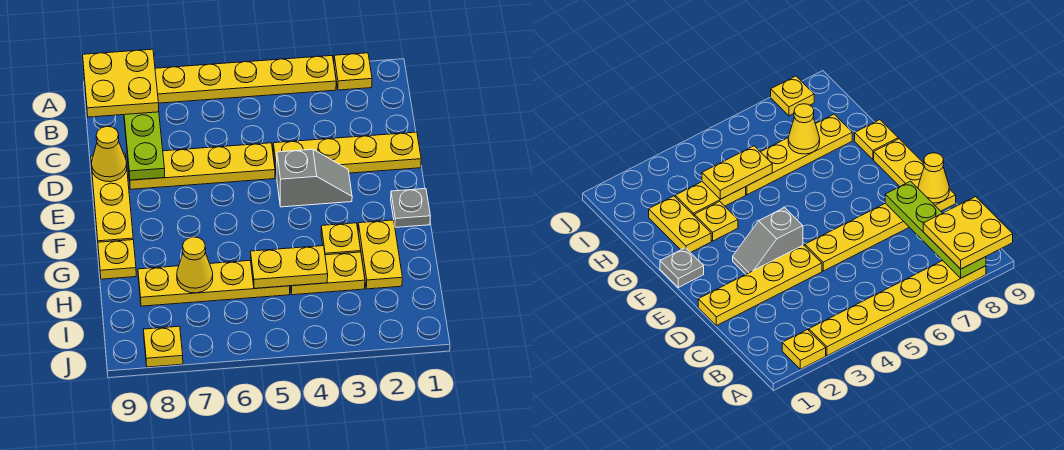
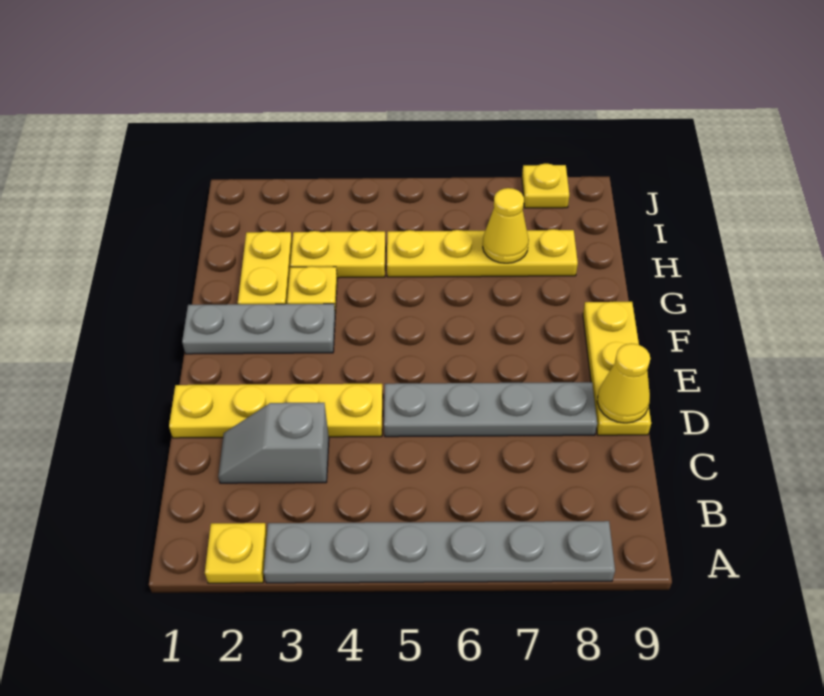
yellow plate A3:A8 level 1 -> grey plate A3:A8 level 1
lime plate A8:D8 level 2 -> none
yellow plate A8:B9 level 3 -> none
yellow plate D5:D8 level 1 -> grey plate D5:D8 level 1
grey slope E3:E4 level 1 top 4 -> grey slope C2:C3 level 1 top 3
grey plate F1 level 1 -> grey plate F1:F3 level 1
yellow plate G9 level 1 -> none
yellow plate H4:H5 level 2 -> none

